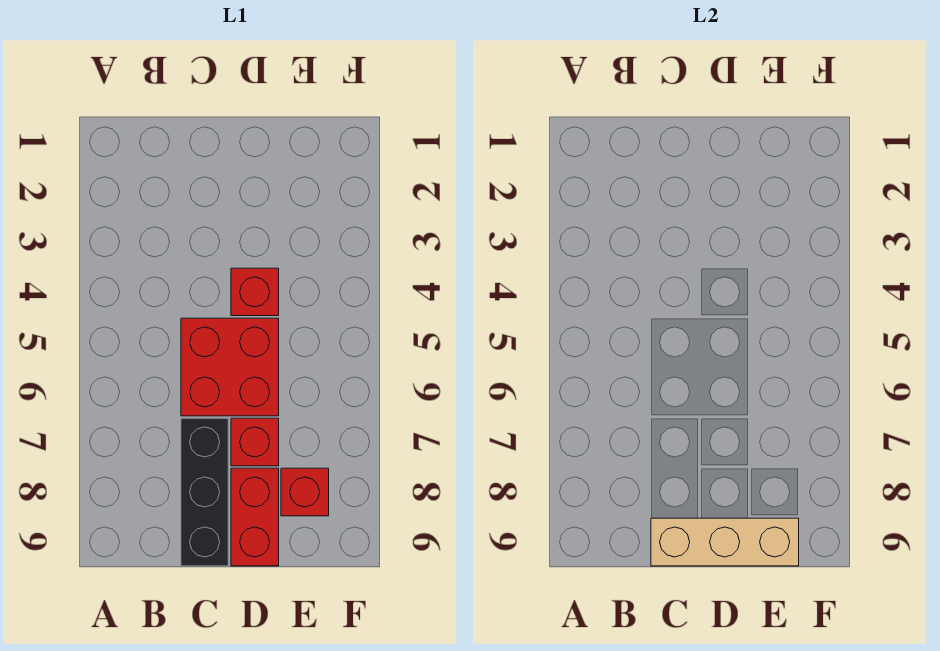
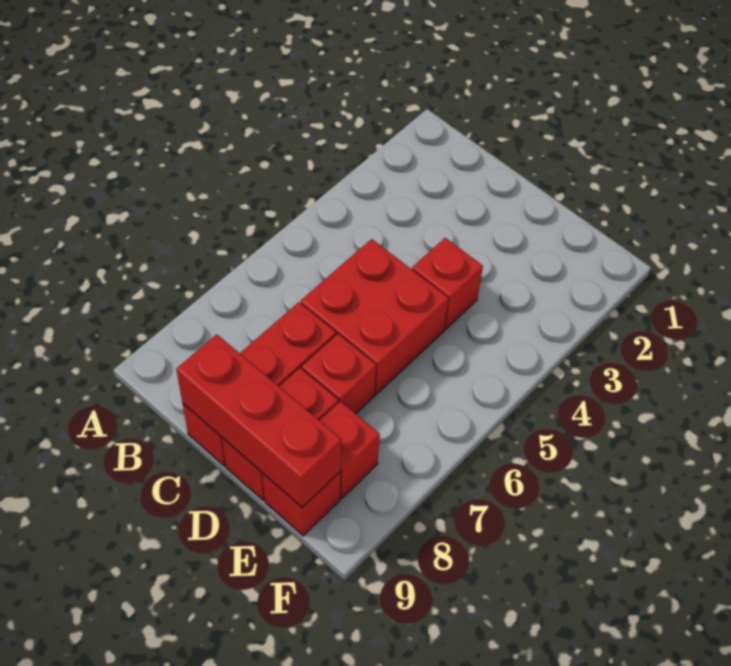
black brick C7:C9 level 1 -> red brick C7:C9 level 1
tan brick C9:E9 level 2 -> red brick C9:E9 level 2
none -> red brick E9 level 1

